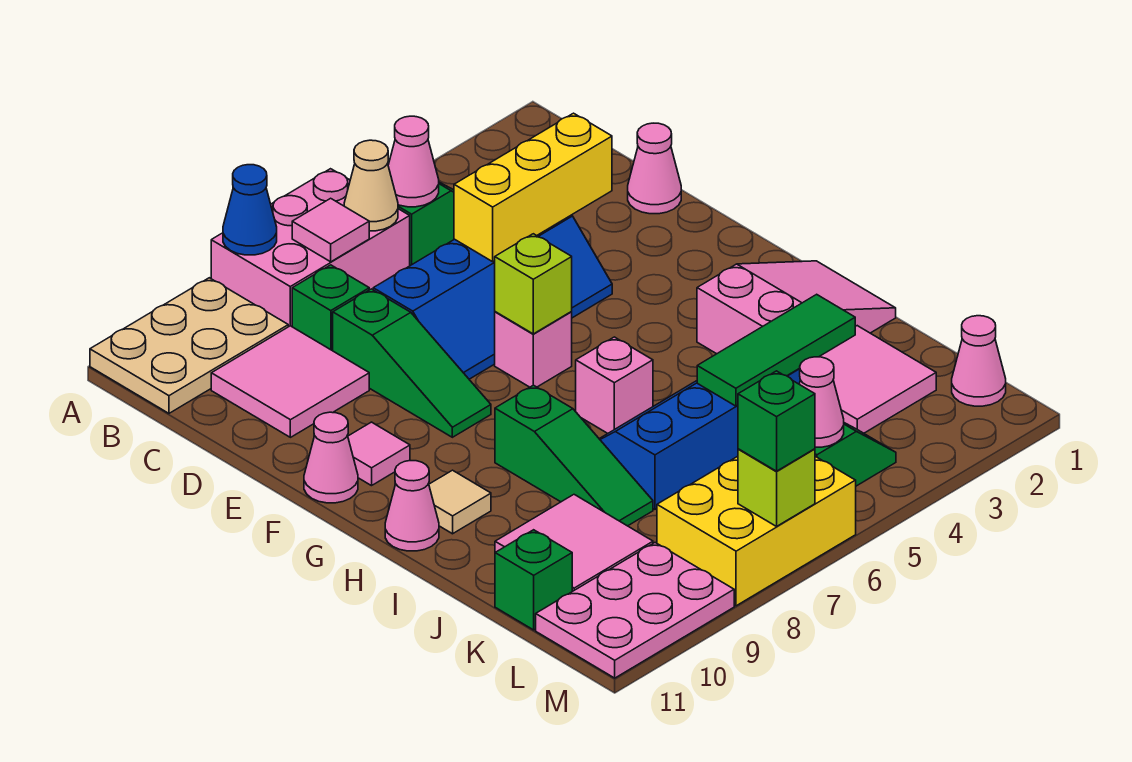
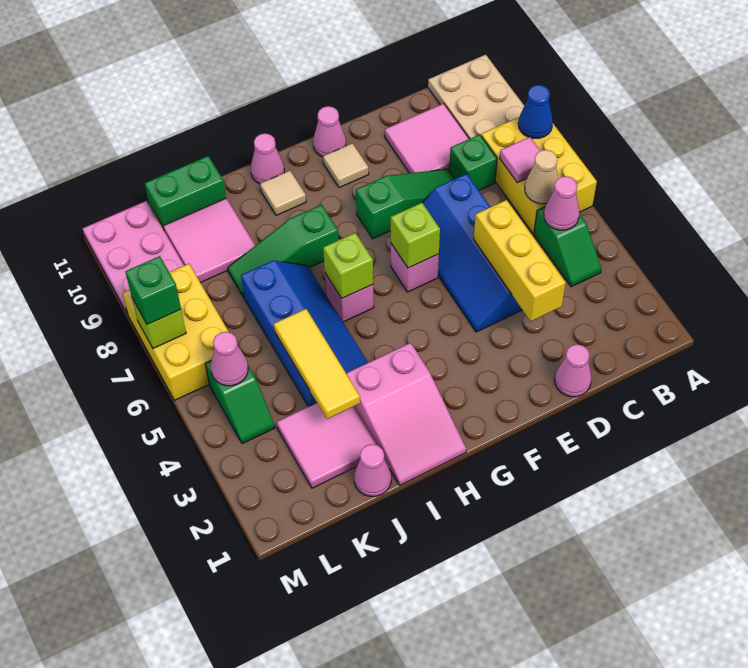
pink brick A6:B8 level 1 -> yellow brick A6:B8 level 1
green slope D8:F8 level 1 top D -> green slope D8:F8 level 1 top F
pink tile F10 level 1 -> tan tile F10 level 1
none -> lime brick H6 level 2
green tile J3:J5 level 2 -> yellow tile J3:J5 level 2
green brick K11 level 1 -> green brick J11:K11 level 1
pink cone L1 level 1 -> pink cone J1 level 1

